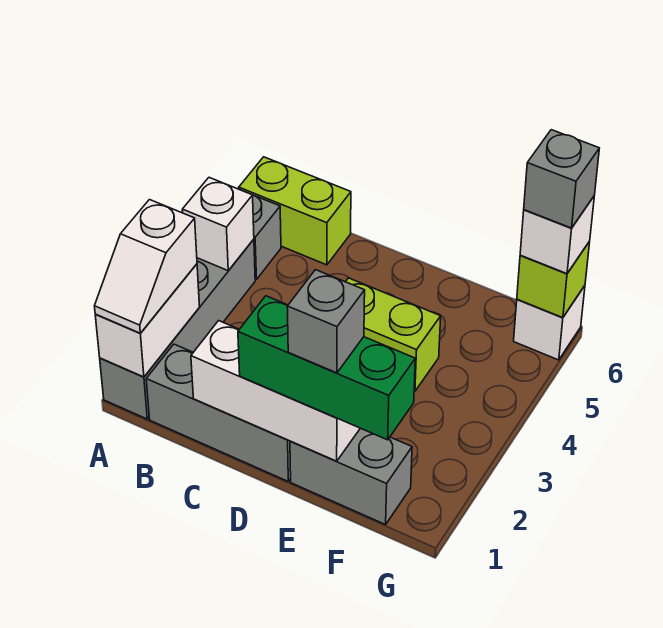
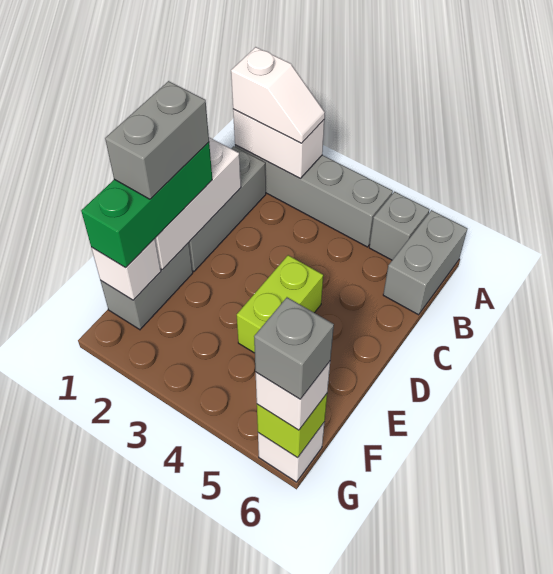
white slope A1:A2 level 3 top 2 -> white slope A1:A2 level 3 top 1
white brick A4 level 2 -> white brick F1 level 2
lime brick A6:B6 level 1 -> grey brick A6:B6 level 1
grey brick E1 level 4 -> grey brick D1:E1 level 4

